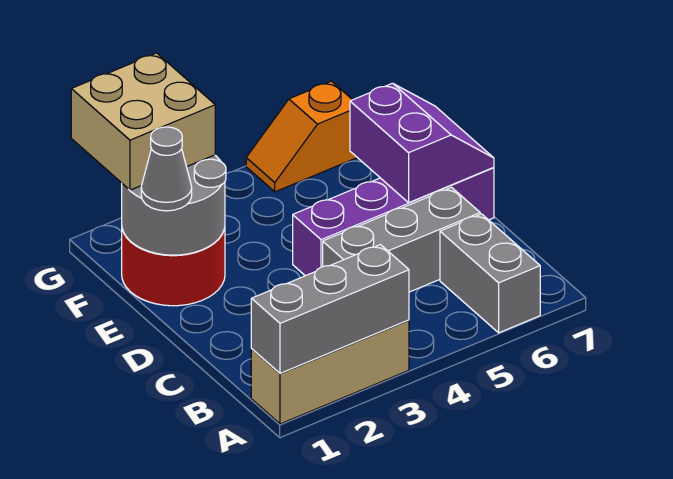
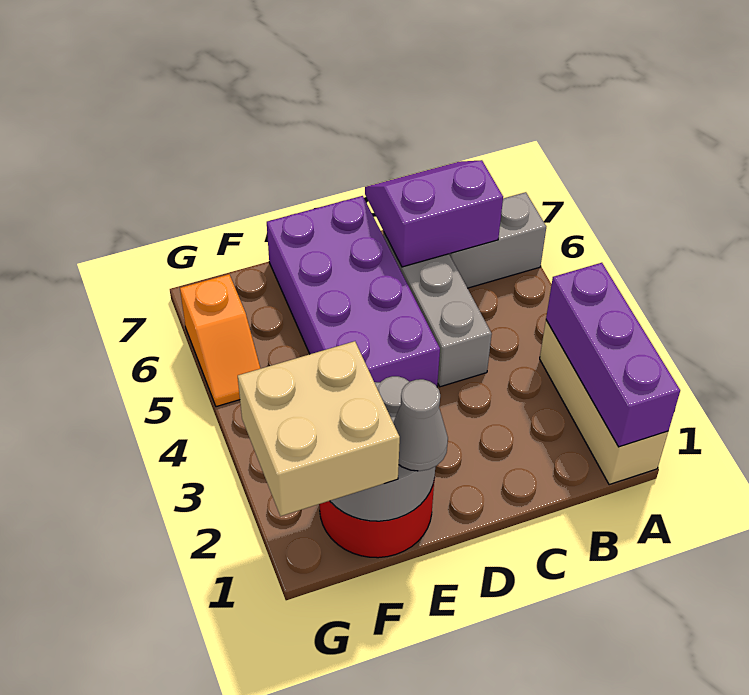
grey brick A1:A3 level 2 -> purple brick A1:A3 level 2
purple brick D4:D7 level 1 -> purple brick D4:E7 level 1
purple slope D6:E7 level 2 top 6 -> purple slope B6:C7 level 2 top 6

